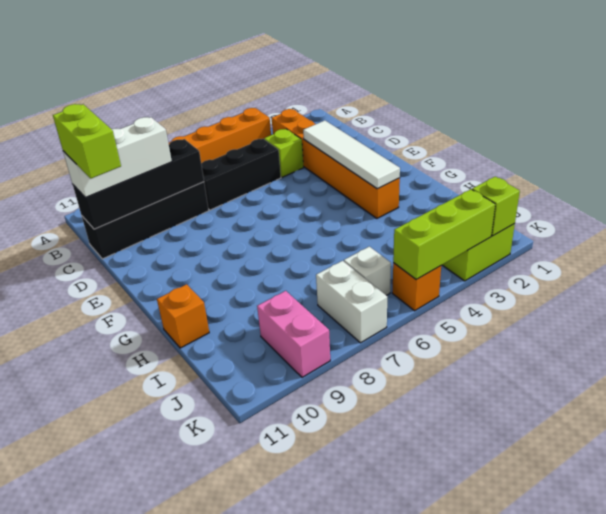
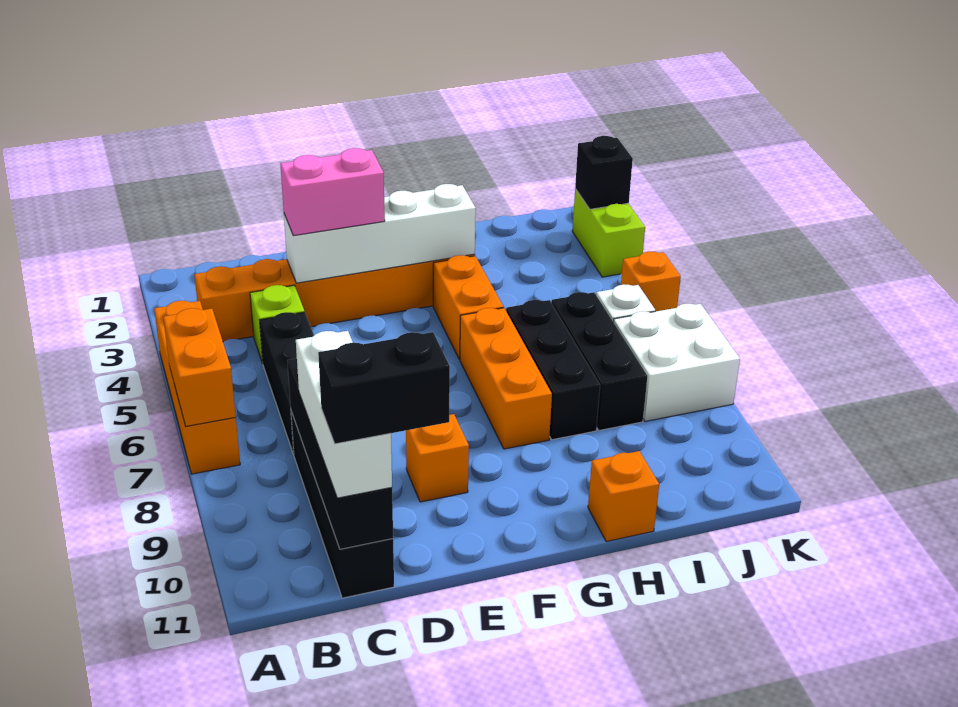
none -> orange brick A6:A7 level 2
lime brick C11:D11 level 4 -> black brick C11:D11 level 4
white tile D3:G3 level 2 -> white brick D3:G3 level 2
none -> orange brick E9 level 1
none -> orange brick G4:G5 level 1
none -> orange brick G6:G8 level 1
none -> black brick H6:H8 level 1
none -> black brick I6:I8 level 1
white brick J7:K7 level 1 -> white brick J7:K8 level 1
pink brick J9:K9 level 1 -> pink brick D3:E3 level 3
lime brick K2 level 2 -> black brick K2 level 2
lime brick K3:K5 level 2 -> none

